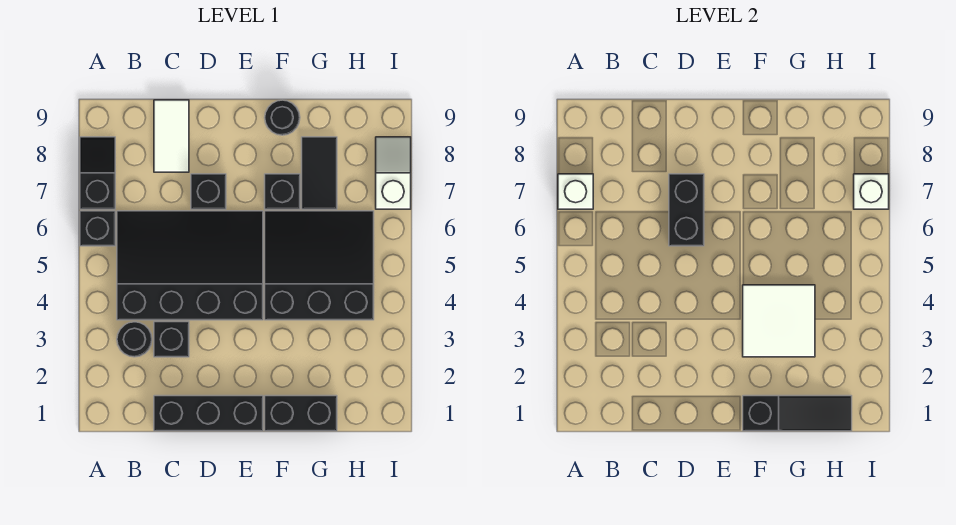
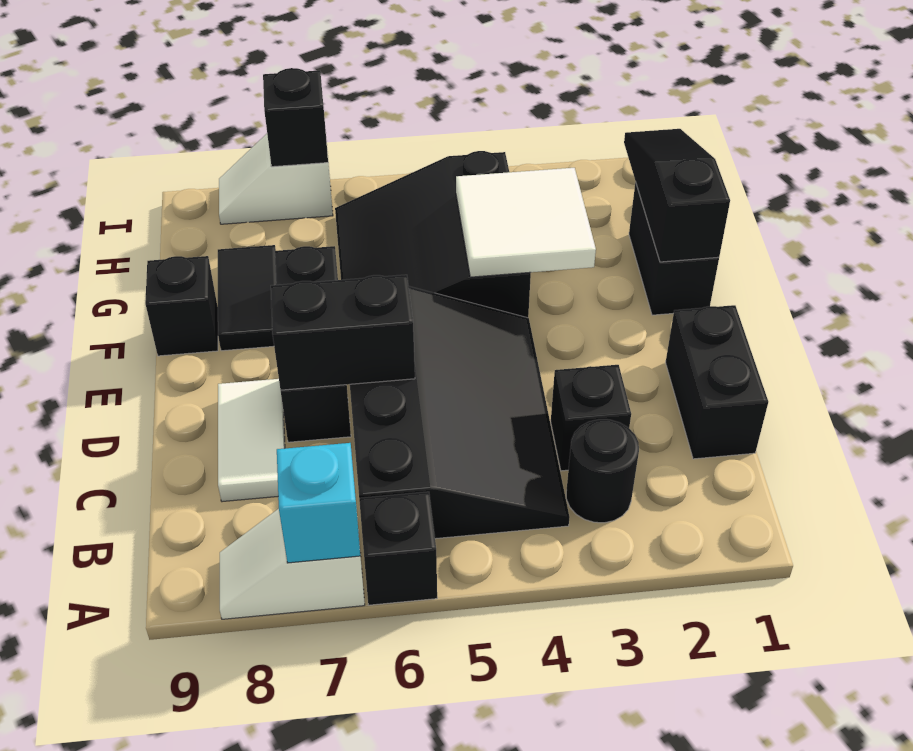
black slope A7:A8 level 1 top 7 -> white slope A7:A8 level 1 top 7
white brick A7 level 2 -> cyan brick A7 level 2
black slope B4:E6 level 1 top 4 -> black slope B4:E6 level 1 top 6
black brick C1:E1 level 1 -> black brick C1:D1 level 1
white tile C8:C9 level 1 -> white tile C8:D8 level 1
black round brick F9 level 1 -> black brick F9 level 1
black tile G7:G8 level 1 -> black tile F8:G8 level 1
white brick I7 level 2 -> black brick I7 level 2

